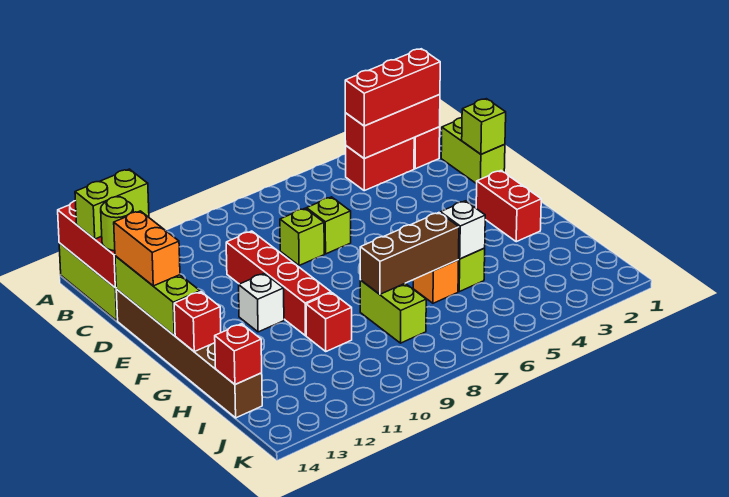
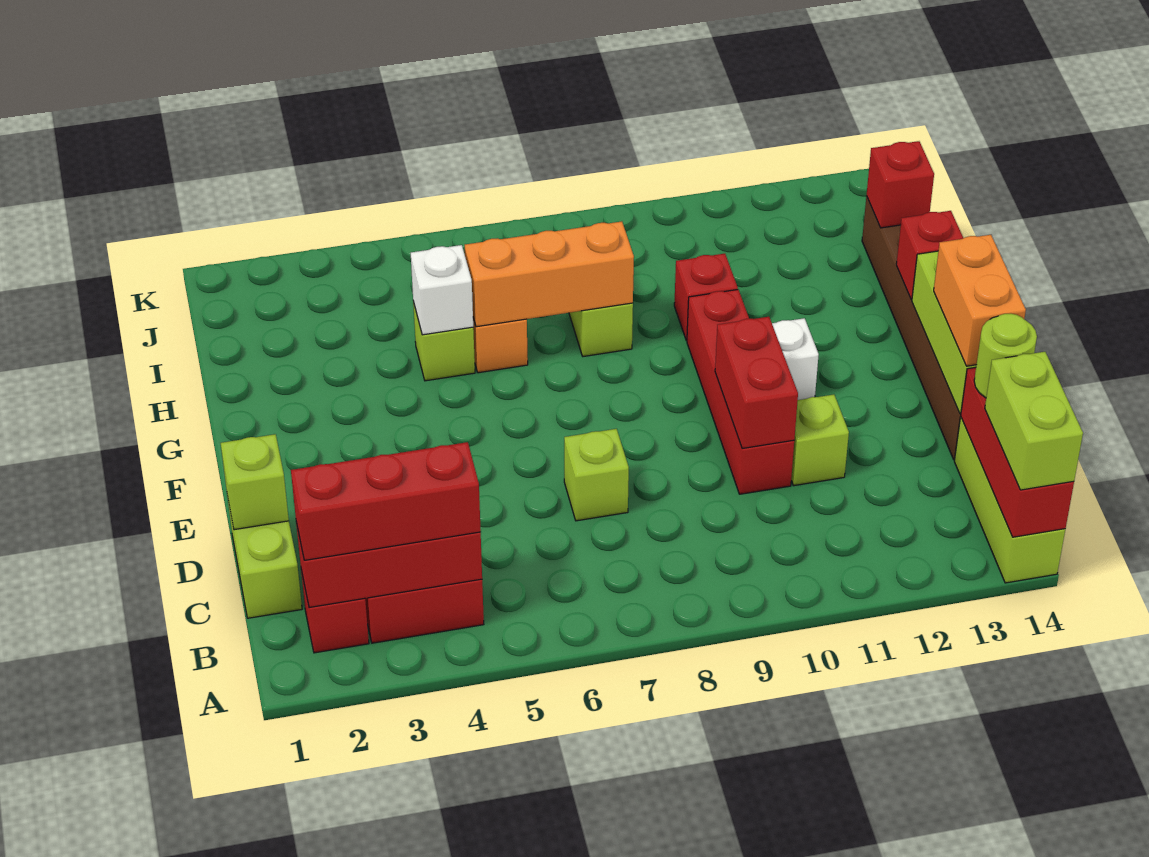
lime brick B13:B14 level 3 -> lime brick A14:B14 level 3
lime brick D8 level 1 -> lime brick D11 level 1
red brick F2:G2 level 1 -> red brick D10:E10 level 2
brown brick H6:H8 level 2 -> orange brick H6:H8 level 2

